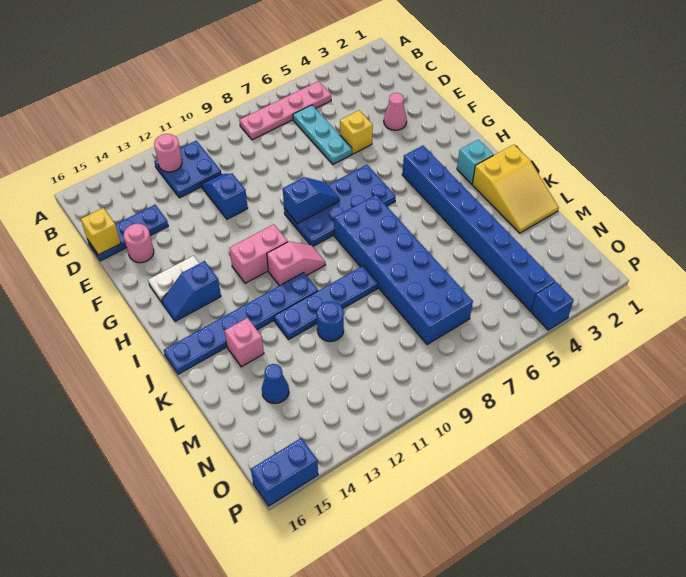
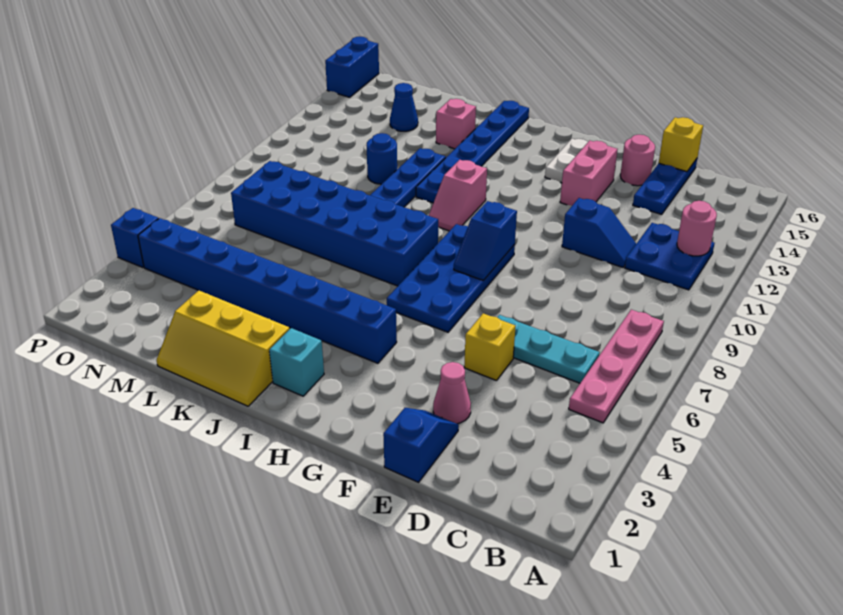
pink brick H11:H12 level 1 -> pink brick F13:F14 level 1
blue slope H14:H15 level 1 top 14 -> blue slope E1:E2 level 1 top 1
yellow slope J1:L2 level 1 top J -> yellow slope J1:L2 level 1 top 2

